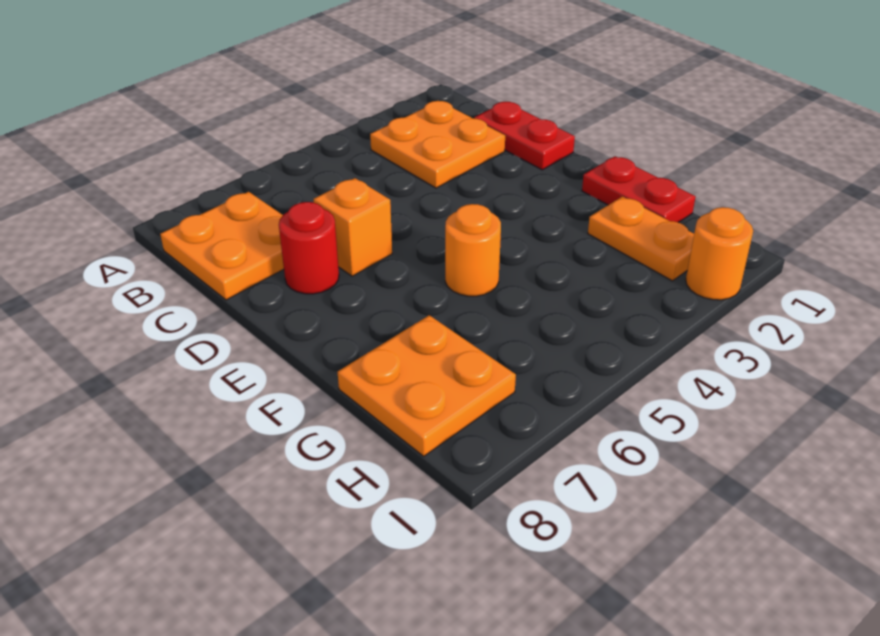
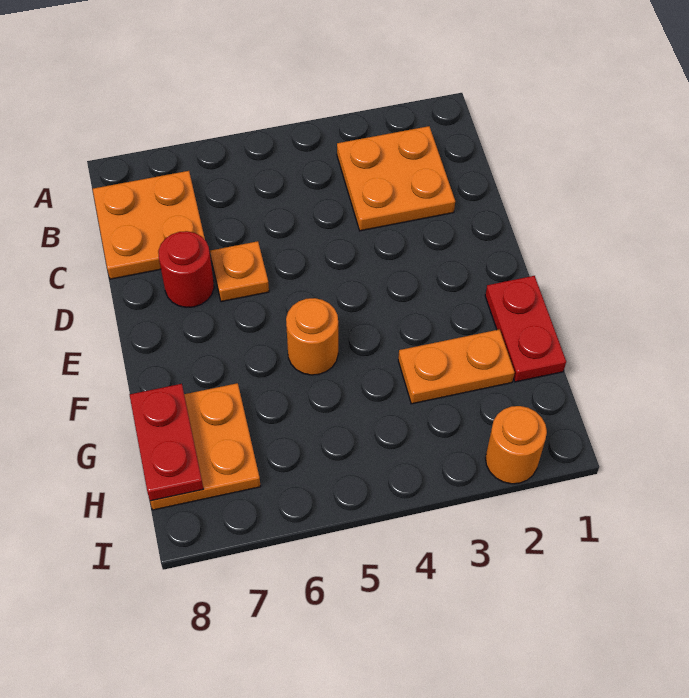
red plate C1:D1 level 1 -> red plate G8:H8 level 2
orange brick D6 level 1 -> orange plate D6 level 1
orange plate G2:H2 level 1 -> orange plate G2:G3 level 1

